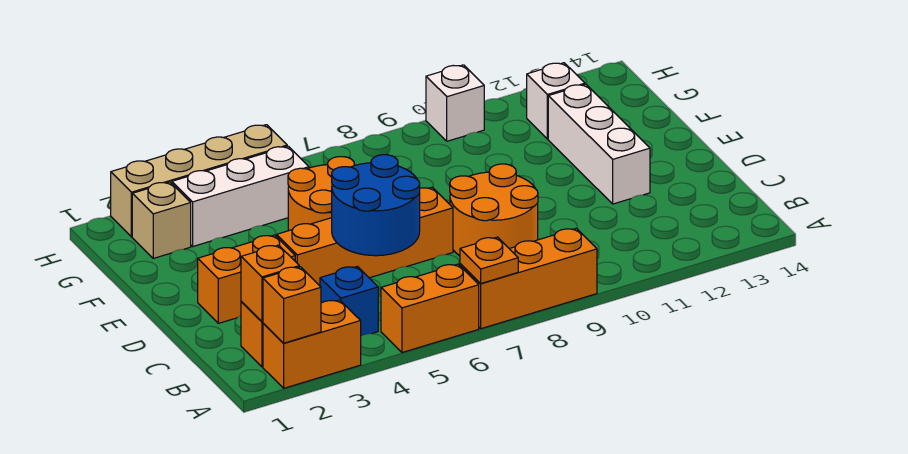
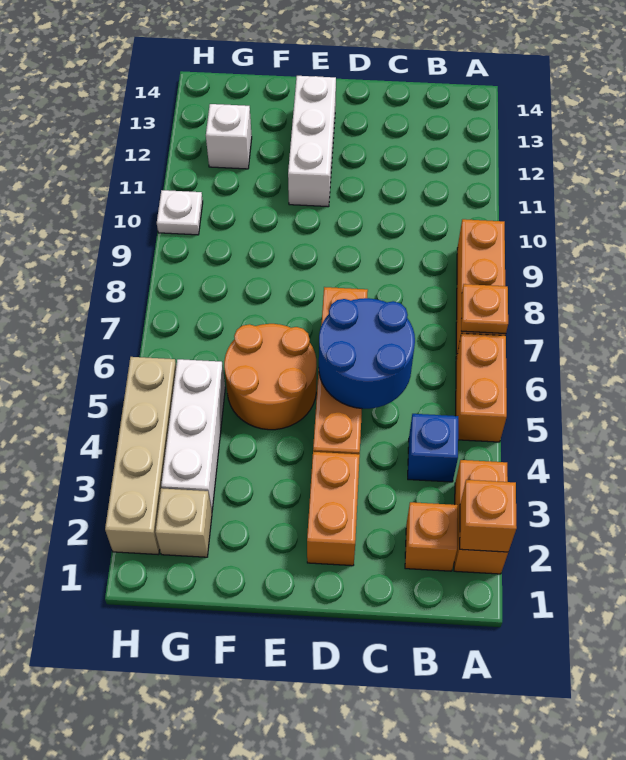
orange brick B2 level 2 -> none
orange round brick C8:D9 level 1 -> none
white brick D12:F12 level 1 -> white brick E11:E13 level 1
white brick H10 level 1 -> white plate H10 level 1

